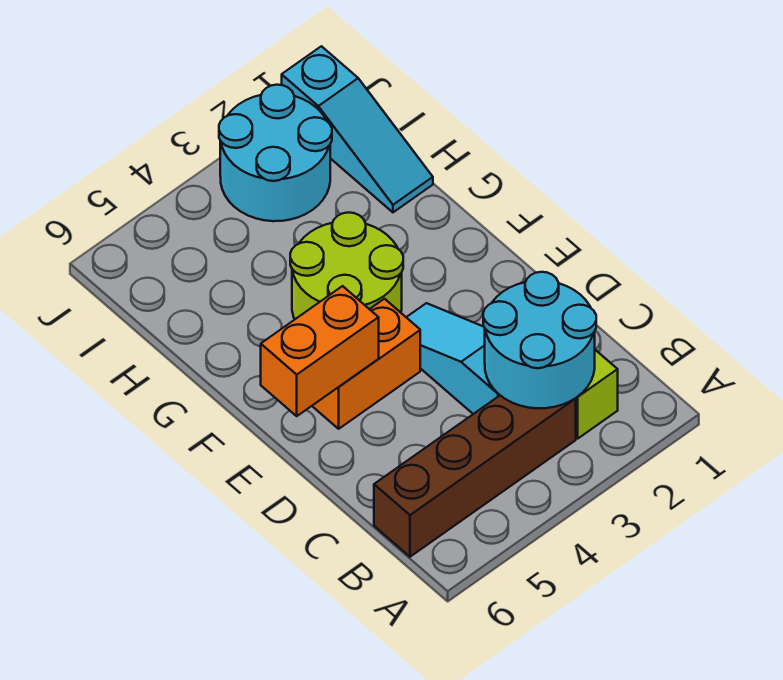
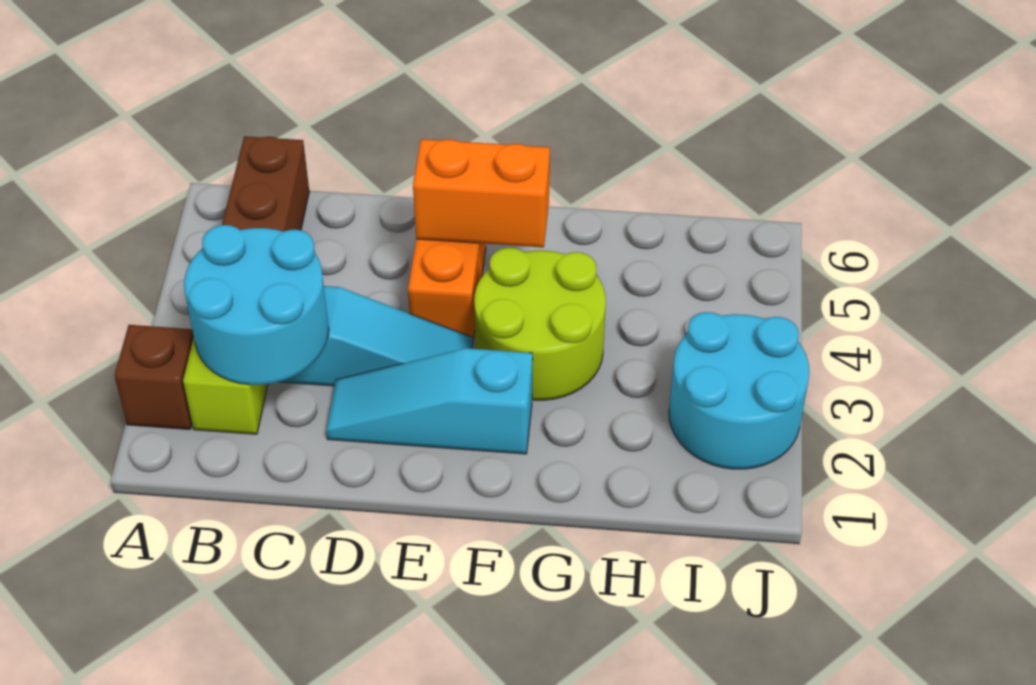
none -> brown brick A2 level 1
orange brick E5:E6 level 2 -> orange brick E5:F5 level 2
cyan slope H1:J1 level 1 top J -> cyan slope D2:F2 level 1 top F

